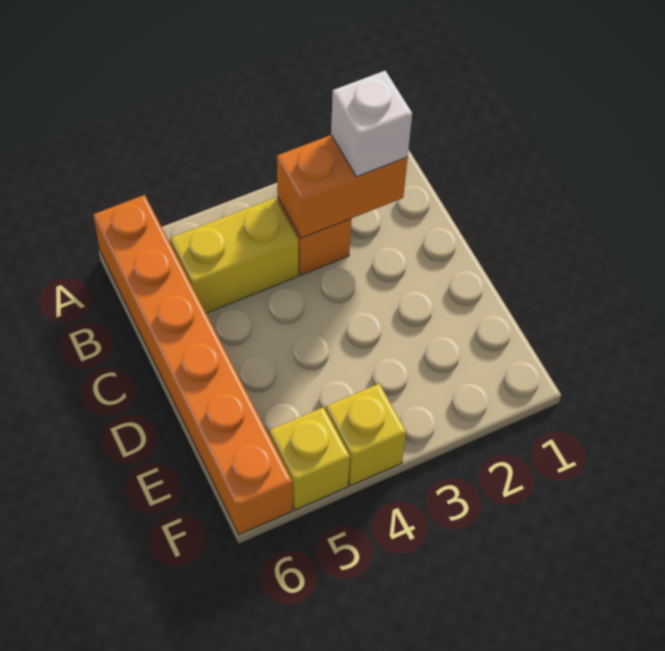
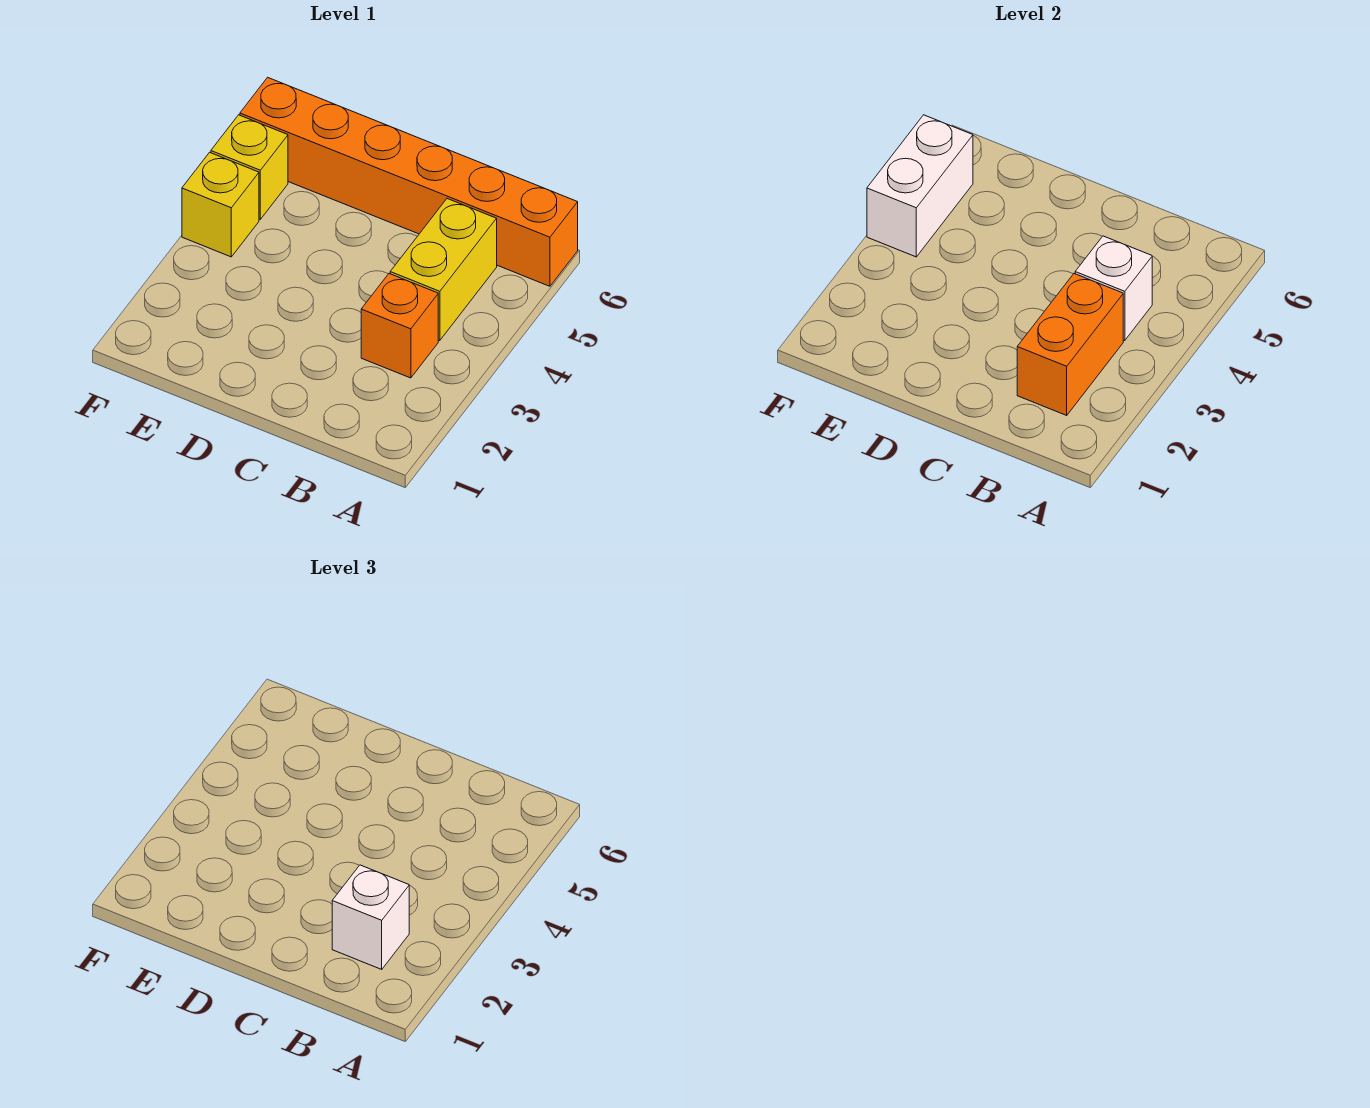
none -> white brick B4 level 2
none -> white brick F4:F5 level 2

